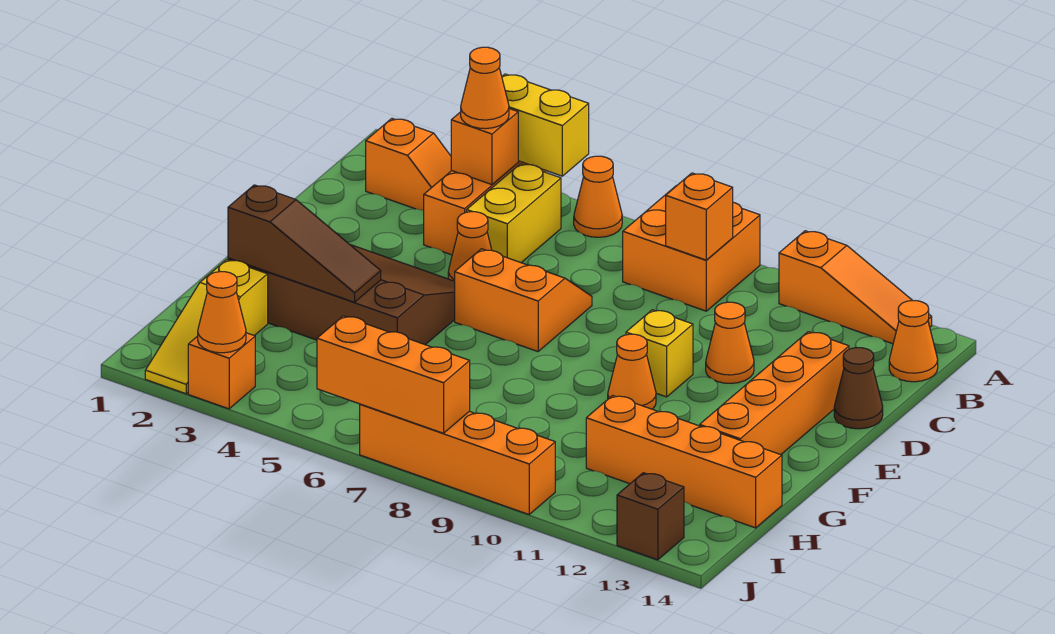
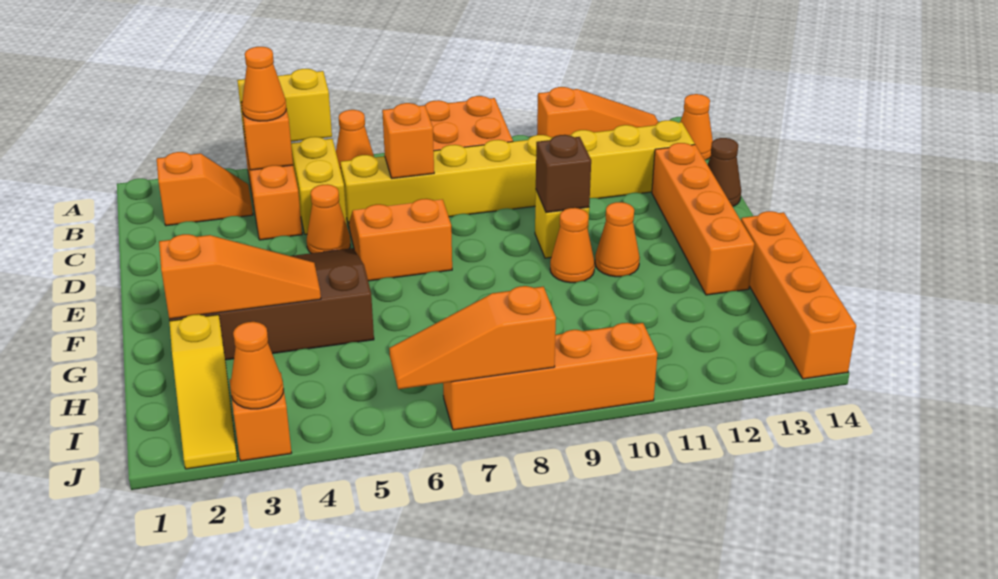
orange brick B9 level 2 -> orange brick C7 level 2
none -> yellow brick C6:C13 level 1
orange cone D11 level 1 -> orange cone F11 level 1
brown slope G2:G4 level 2 top 2 -> orange slope G2:G4 level 2 top 2
orange brick H11:H14 level 1 -> orange brick G14:J14 level 1
orange brick J6:J8 level 2 -> orange slope J6:J8 level 2 top 8
brown brick J13 level 1 -> brown brick E10 level 2

